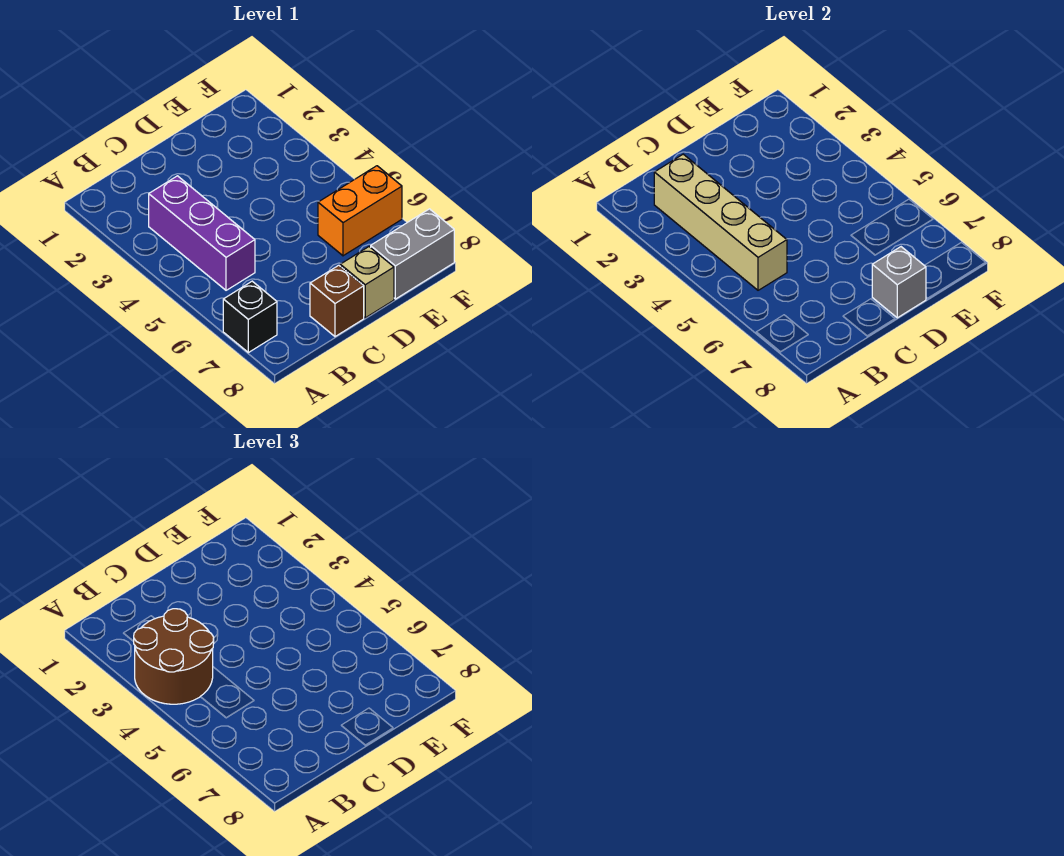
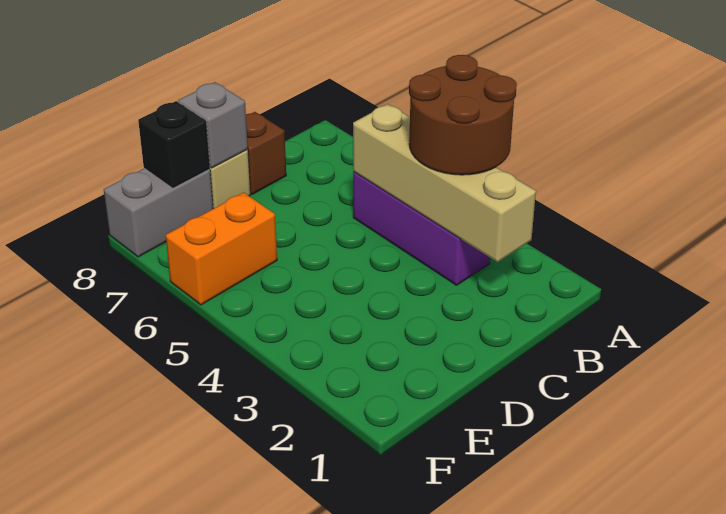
black brick A7 level 1 -> black brick E8 level 2

